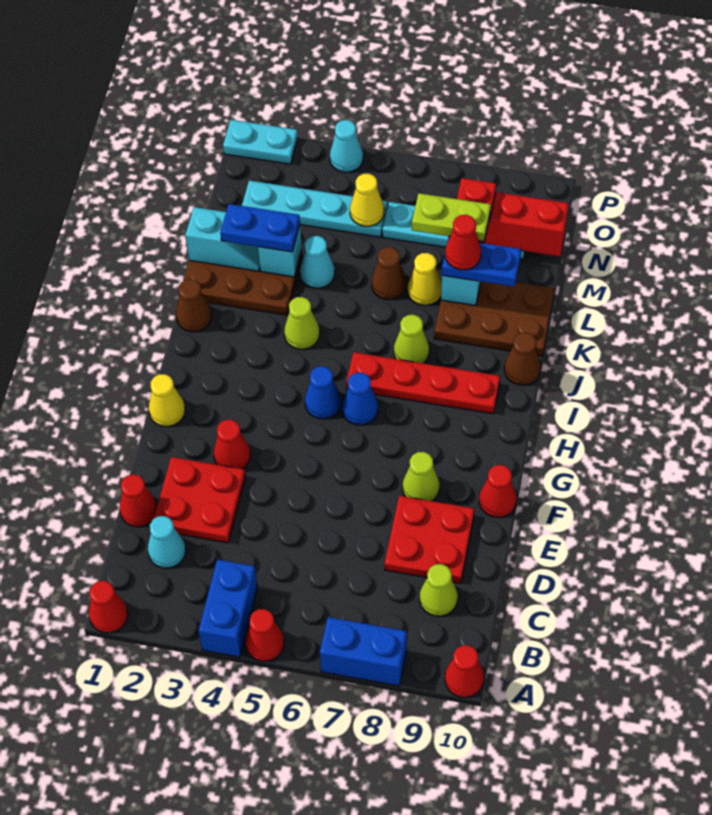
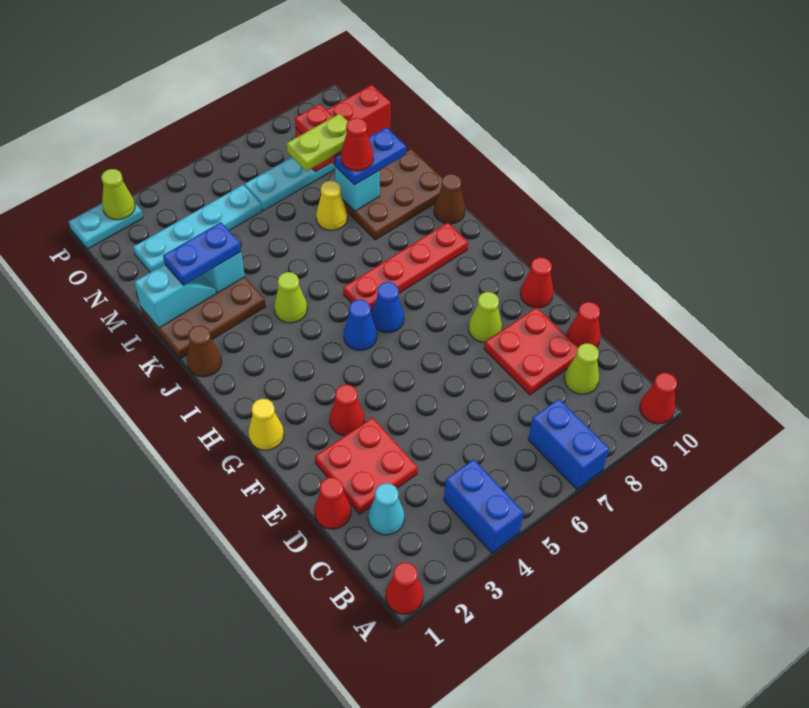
red cone A5 level 1 -> red cone D10 level 1
blue brick A7:A8 level 1 -> blue brick A7:B7 level 1
lime cone J7 level 1 -> lime cone P2 level 2
cyan cone L4 level 1 -> none
brown cone L6 level 1 -> none
yellow cone N5 level 2 -> none
cyan cone P4 level 1 -> none

